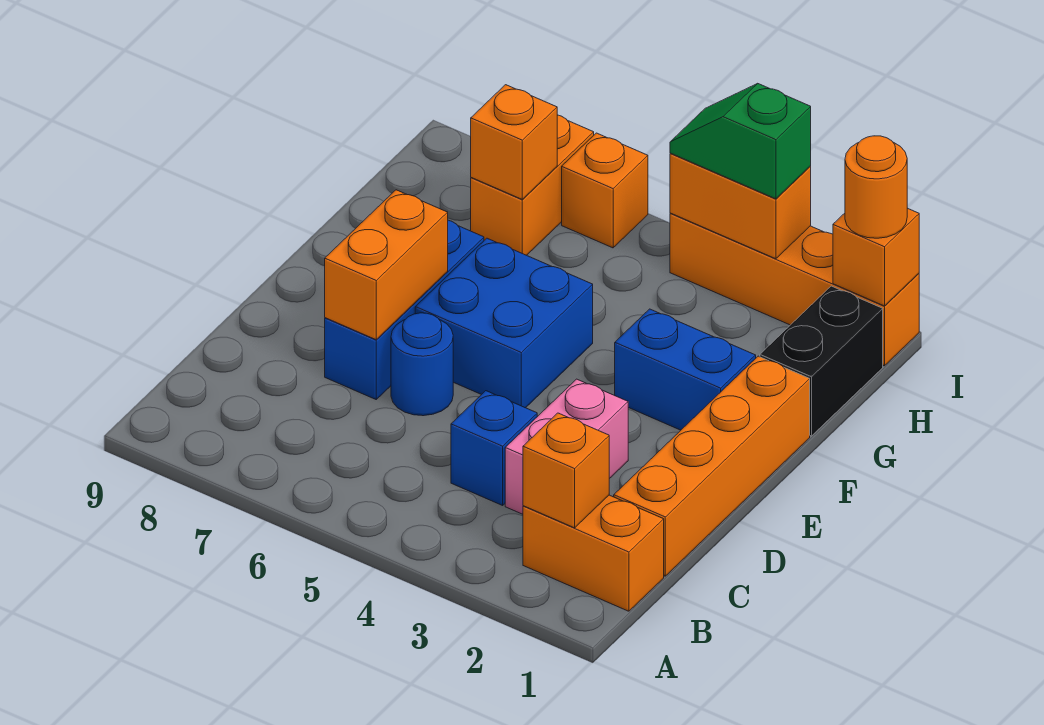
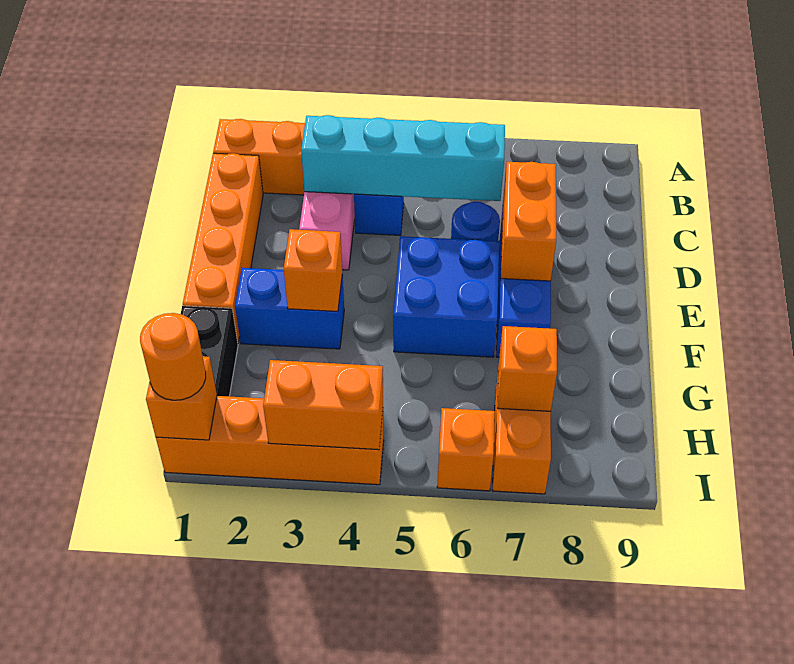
orange brick B2 level 2 -> orange brick F3 level 2
none -> cyan brick C3:C6 level 2
green slope I3:I4 level 3 top 3 -> none

